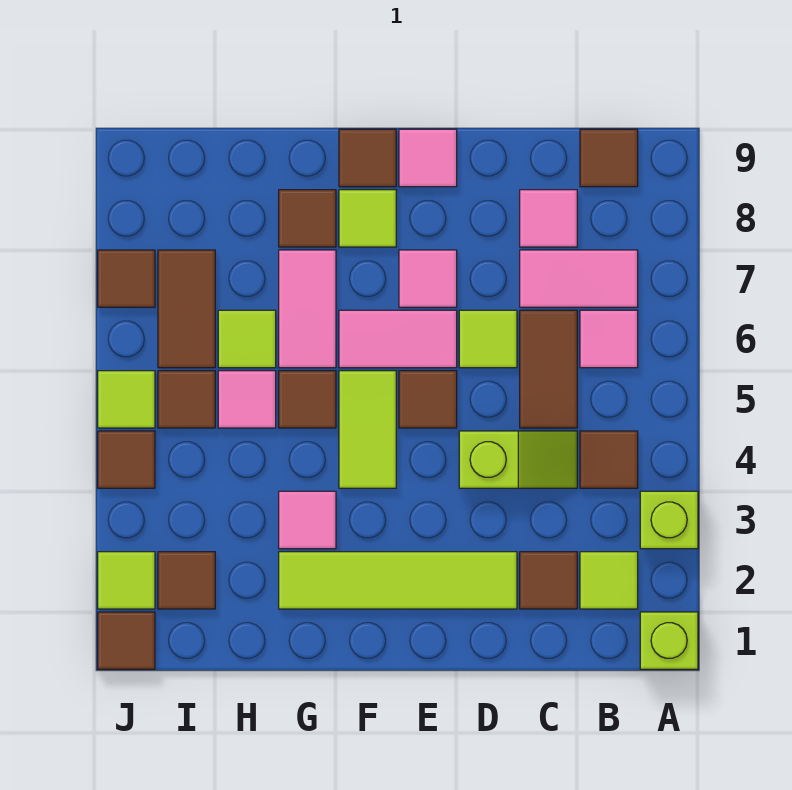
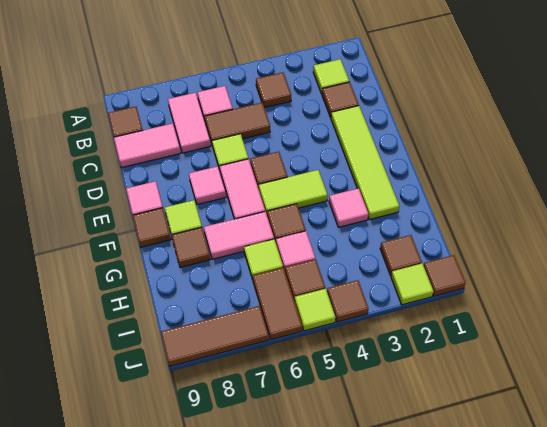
lime brick A1 level 1 -> none
lime brick A3 level 1 -> none
lime slope C4:D4 level 1 top D -> none
pink tile C8 level 1 -> pink tile C8:C9 level 1
brown tile I6:I7 level 1 -> brown tile I6:J6 level 1
brown tile J7 level 1 -> brown tile J7:J9 level 1

